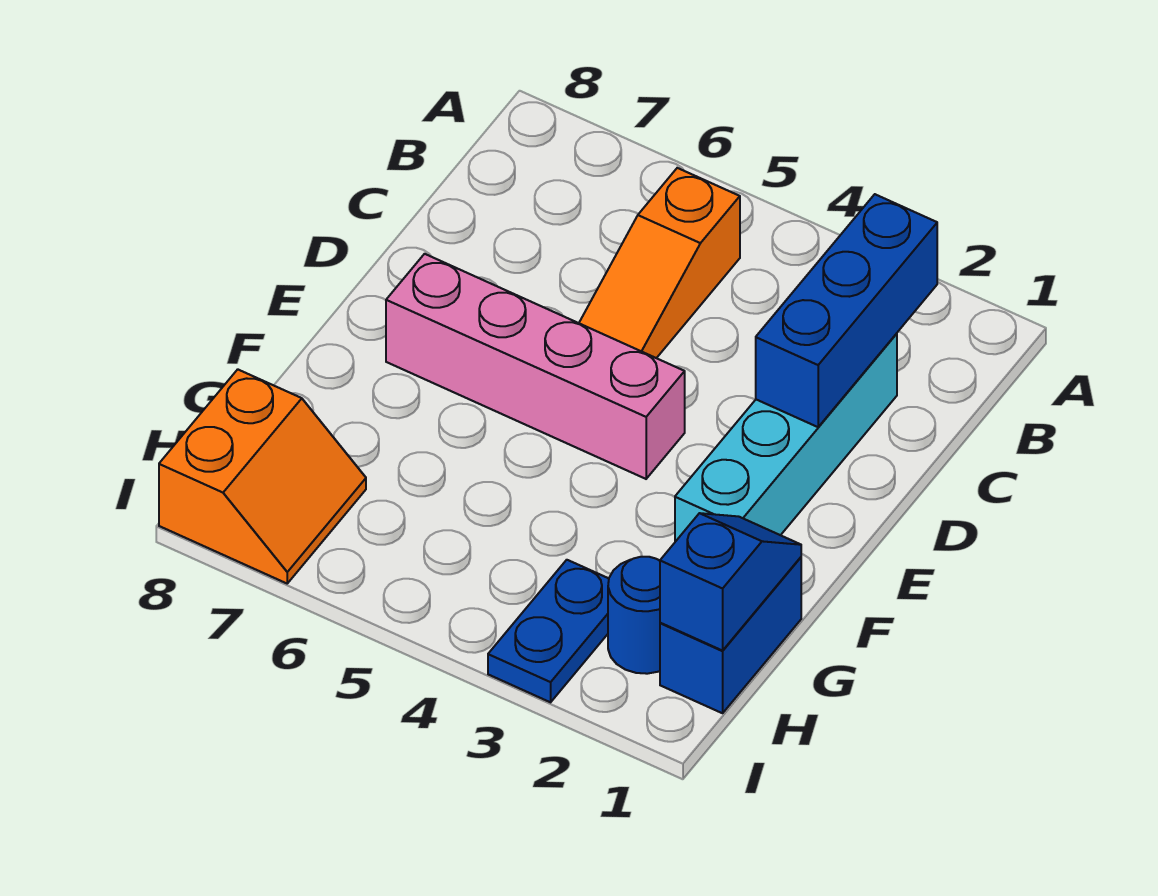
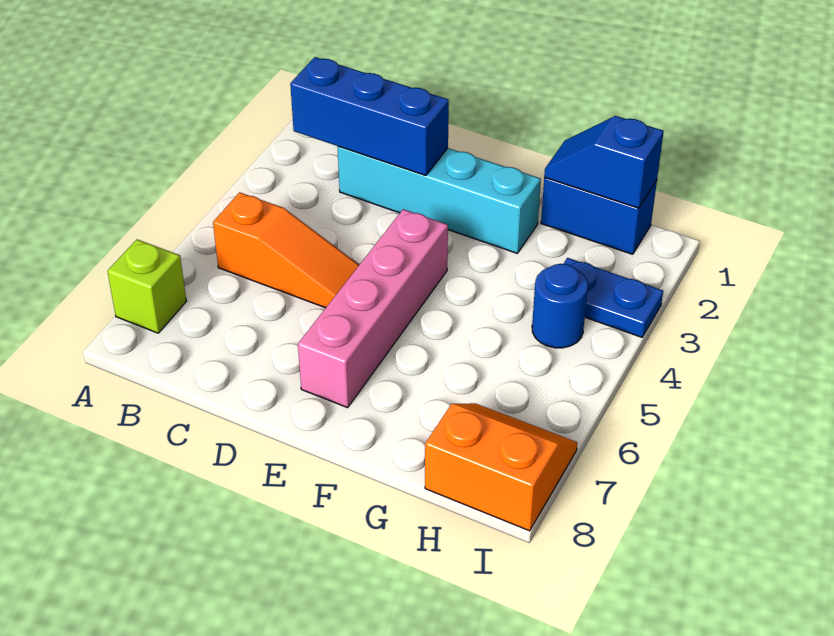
none -> lime brick A7 level 1
blue round brick H2 level 1 -> blue round brick H4 level 1

